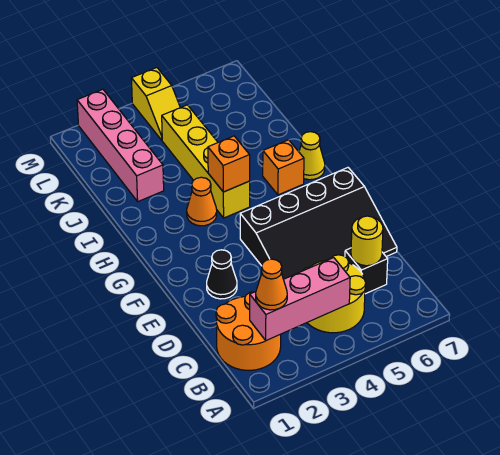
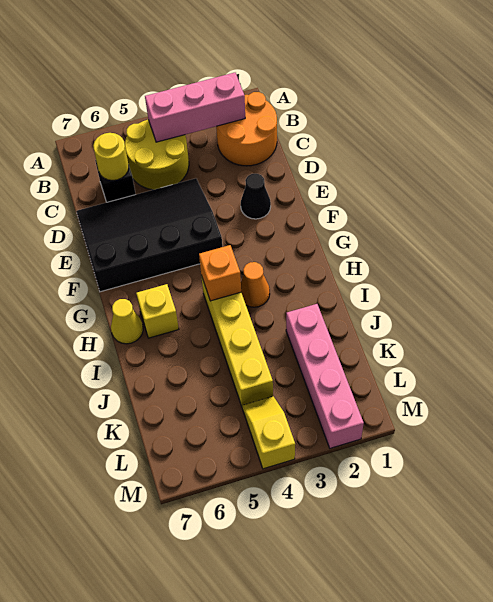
orange cone B2 level 3 -> none
orange brick H6 level 1 -> yellow brick H6 level 1

